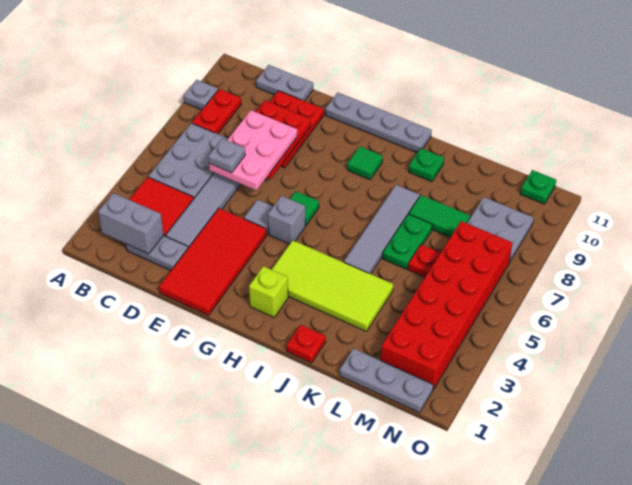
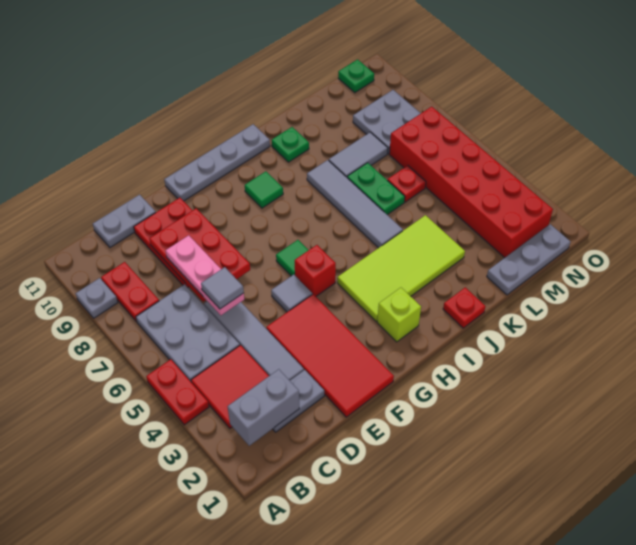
none -> red plate A4:A5 level 1
pink plate D6:E8 level 3 -> pink plate D6:D8 level 3
grey plate D6 level 4 -> grey tile D6 level 4
grey brick G5 level 1 -> red brick G5 level 1
green tile K8:L8 level 1 -> grey tile K8:L8 level 1

